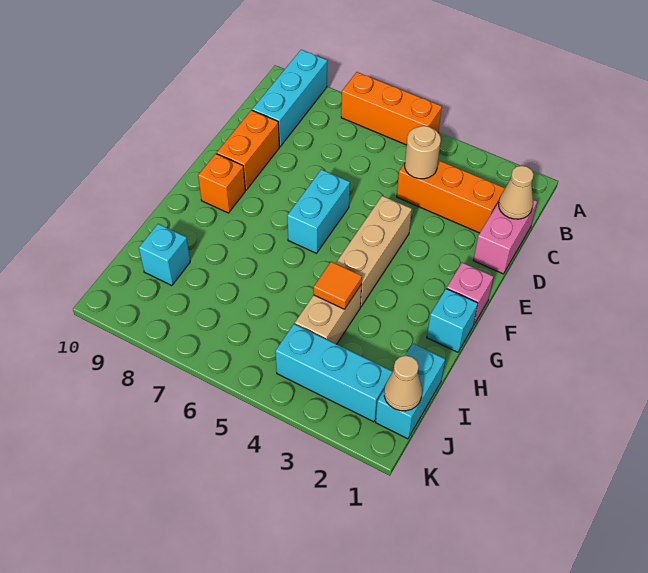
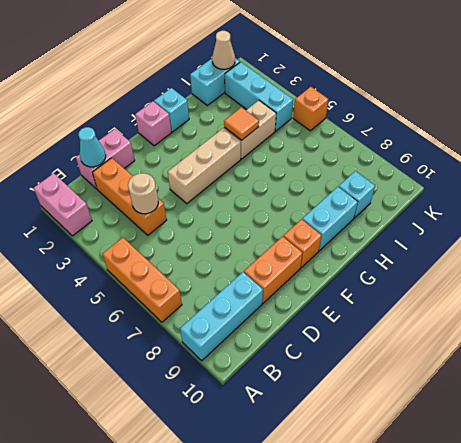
none -> pink brick A1:A2 level 1
tan cone C1 level 2 -> cyan cone C1 level 2
cyan brick E6:F6 level 1 -> cyan brick G9:H9 level 1
none -> orange brick K5 level 1

